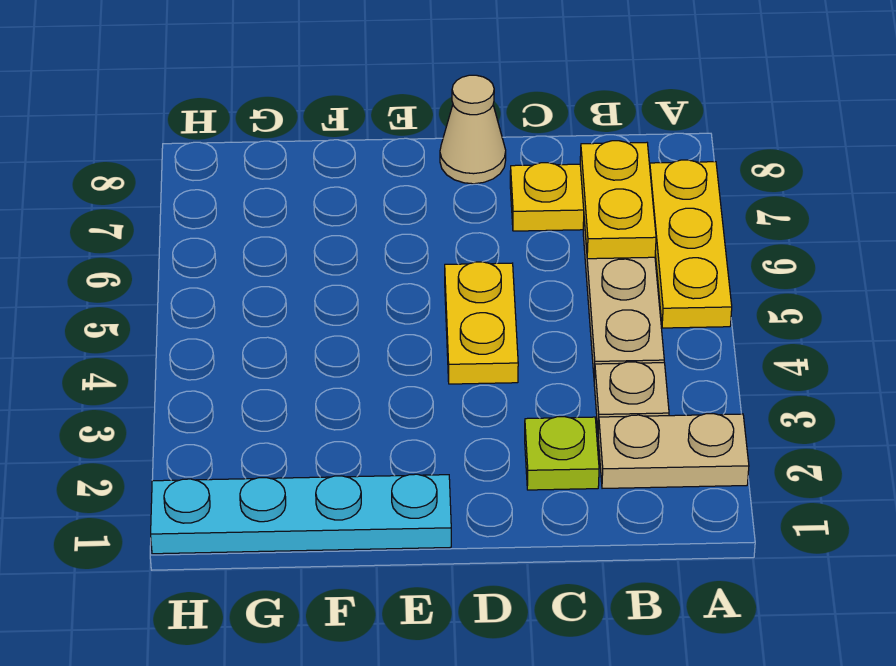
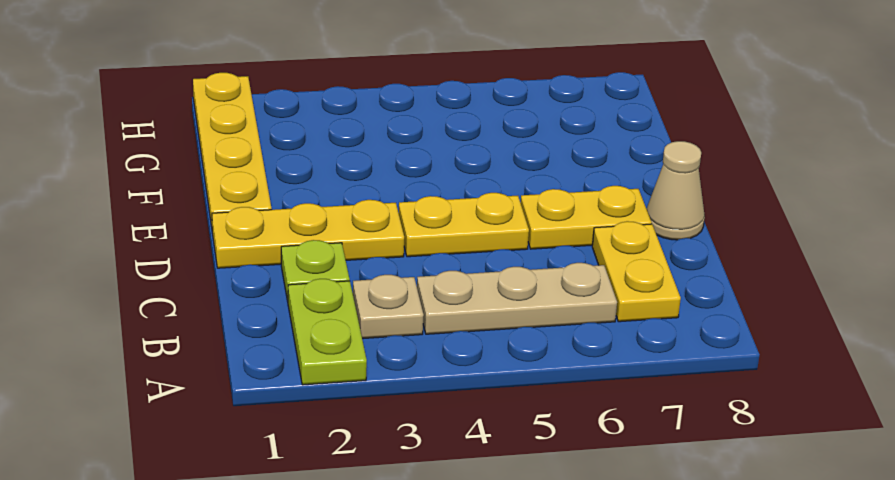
tan plate A2:B2 level 1 -> lime plate A2:B2 level 1
yellow plate A5:A7 level 1 -> yellow plate D1:D3 level 1
yellow plate B6:B7 level 2 -> yellow plate D6:D7 level 1
cyan plate E1:H1 level 1 -> yellow plate E1:H1 level 1

